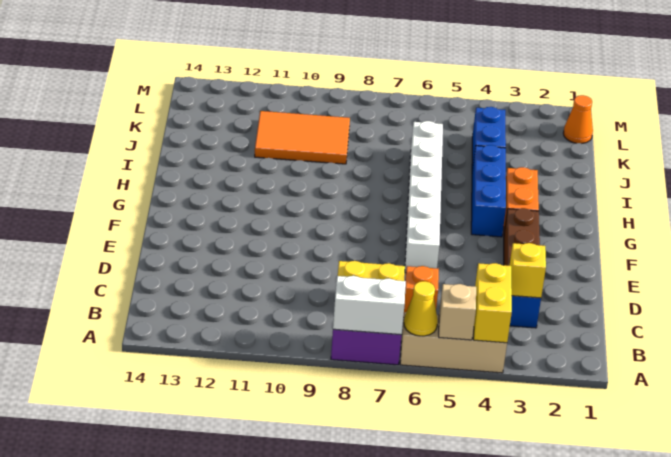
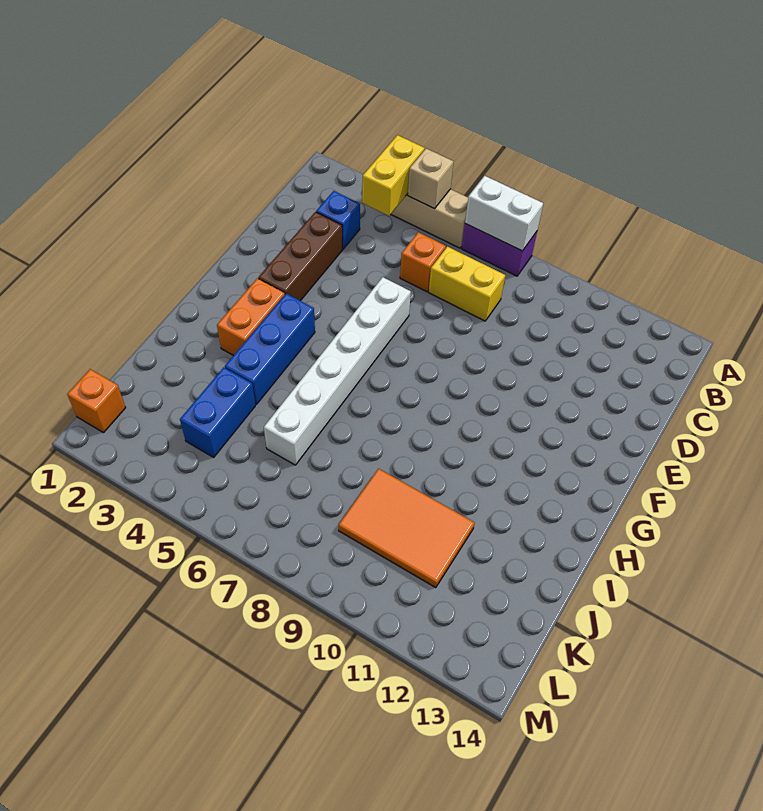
yellow cone A6 level 2 -> none
yellow brick C3 level 2 -> none
orange cone L1 level 1 -> orange brick L1 level 1

